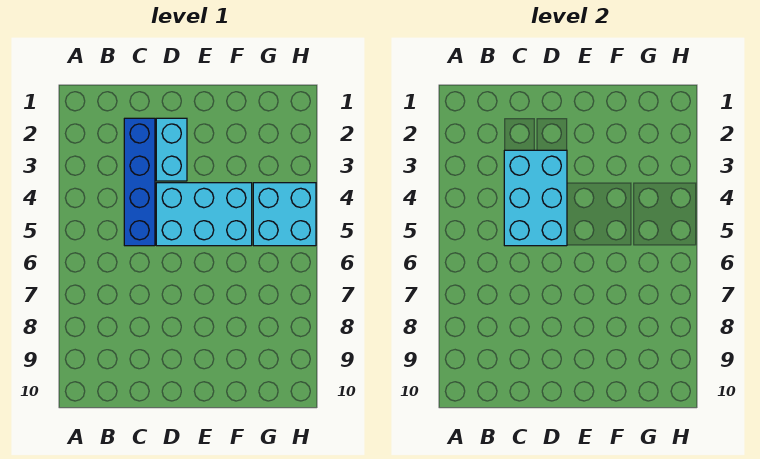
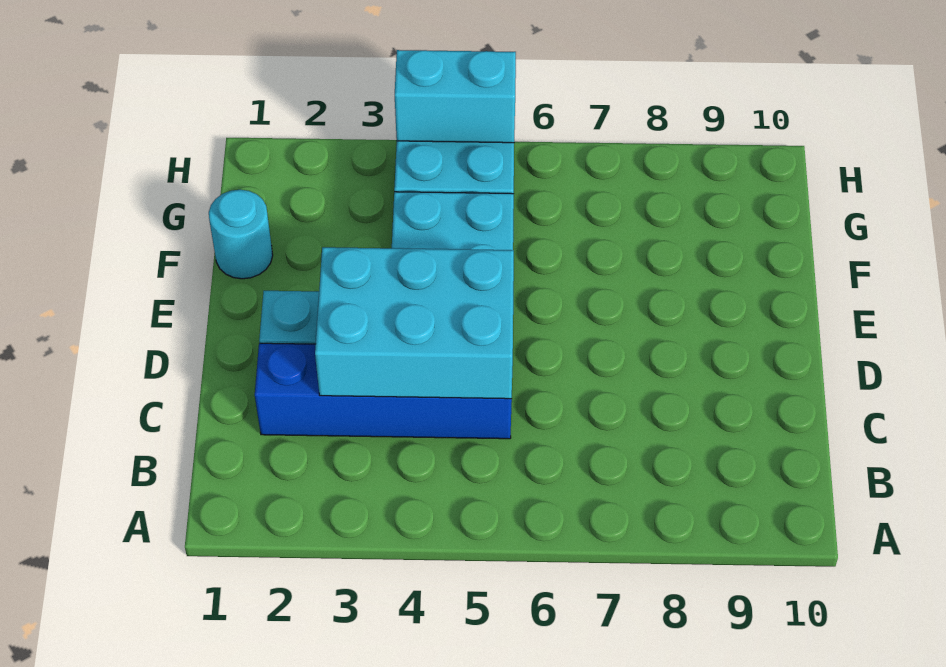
none -> cyan round brick F1 level 1
none -> cyan brick H4:H5 level 2

